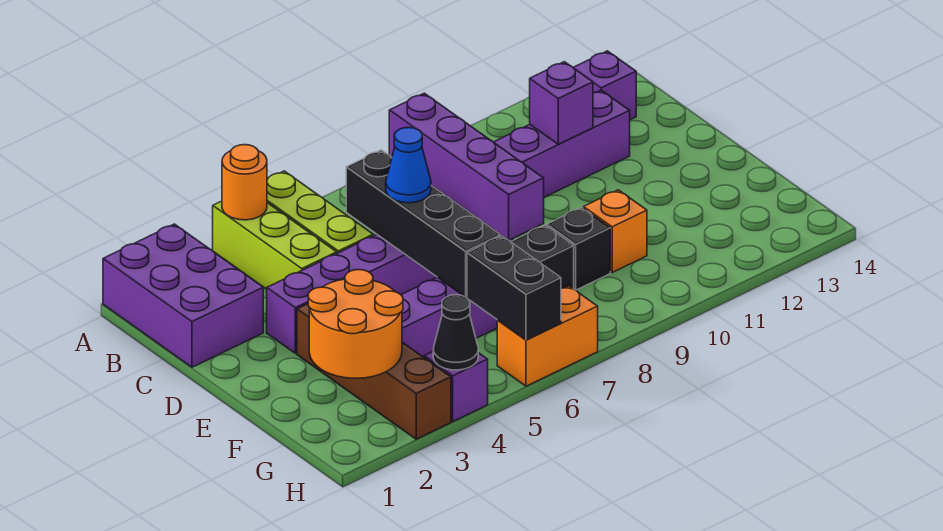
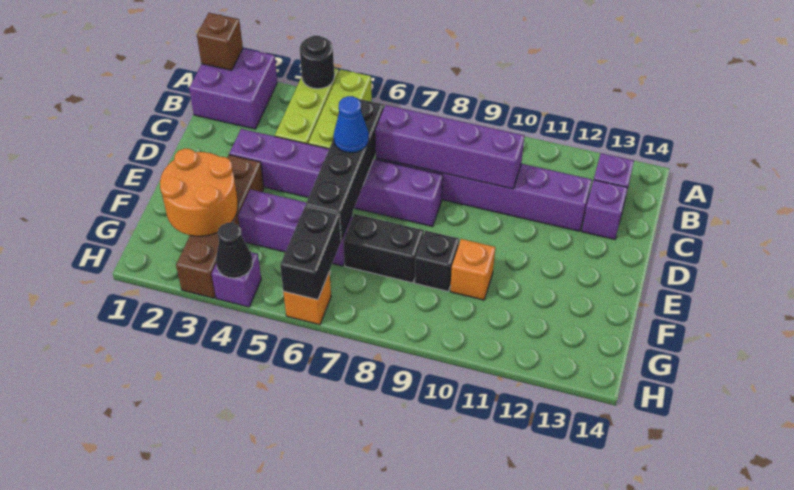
purple brick A1:C2 level 1 -> purple brick A1:B2 level 1
none -> brown brick A1 level 2
orange round brick A4 level 2 -> black round brick A4 level 2
purple brick B8:E8 level 2 -> purple brick C7:C10 level 2
purple brick C11 level 2 -> purple brick C13 level 1
orange brick H6:H7 level 1 -> orange brick H6 level 1

